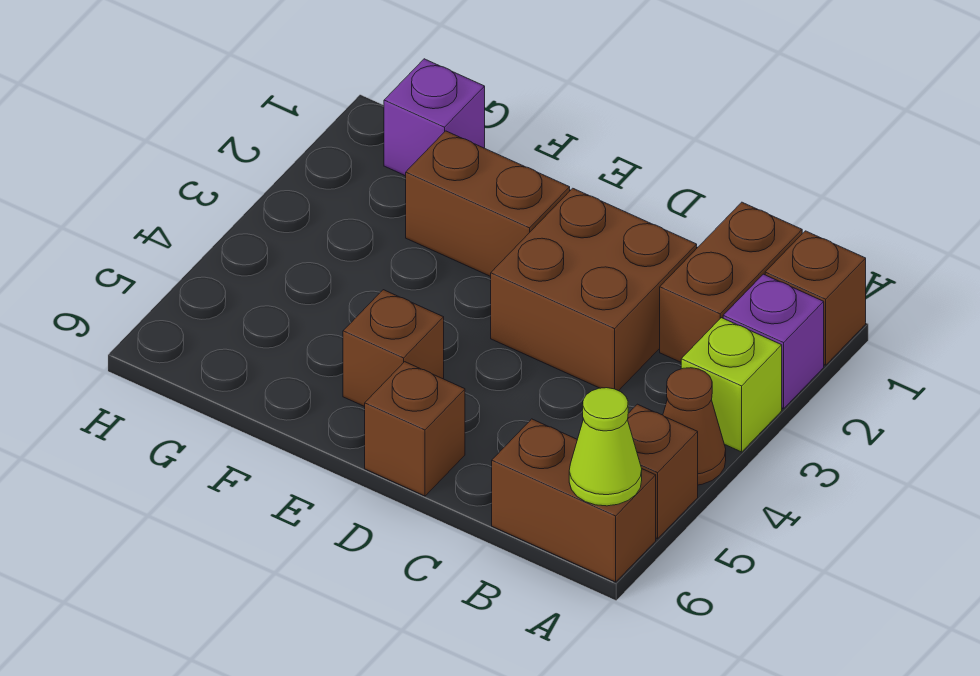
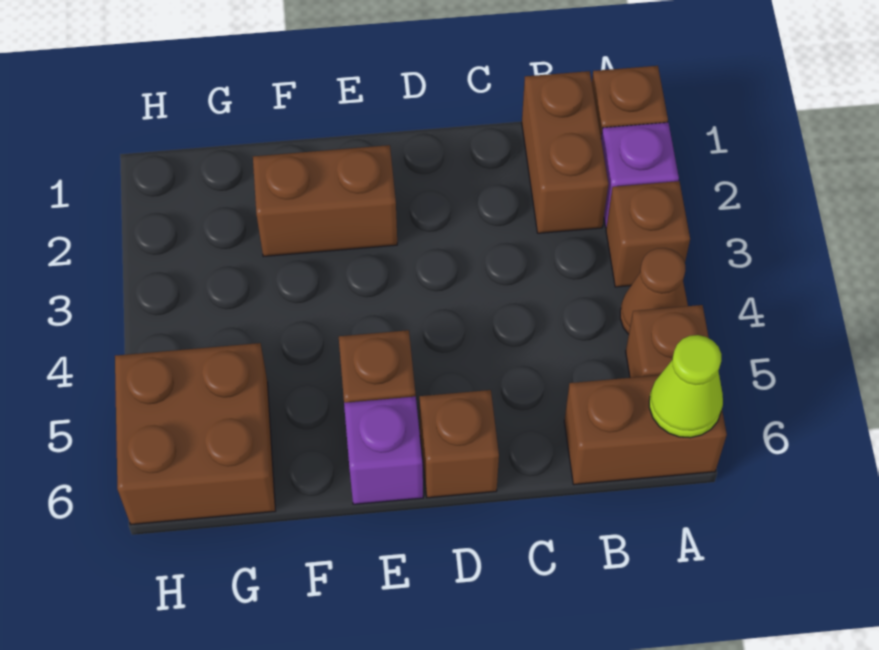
lime brick A3 level 1 -> brown brick A3 level 1
brown brick C2:D3 level 1 -> brown brick G5:H6 level 1
purple brick G1 level 1 -> purple brick E6 level 1

